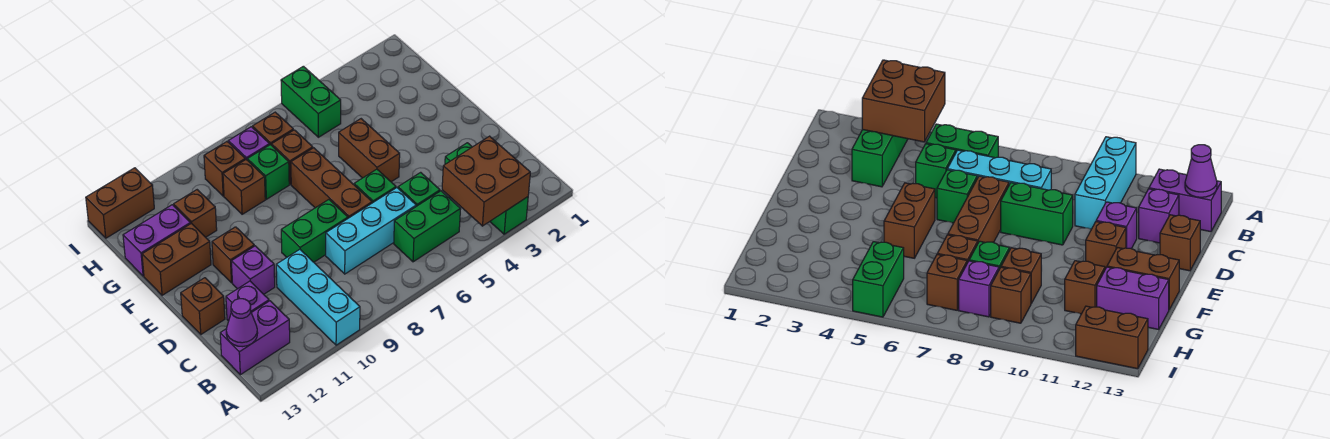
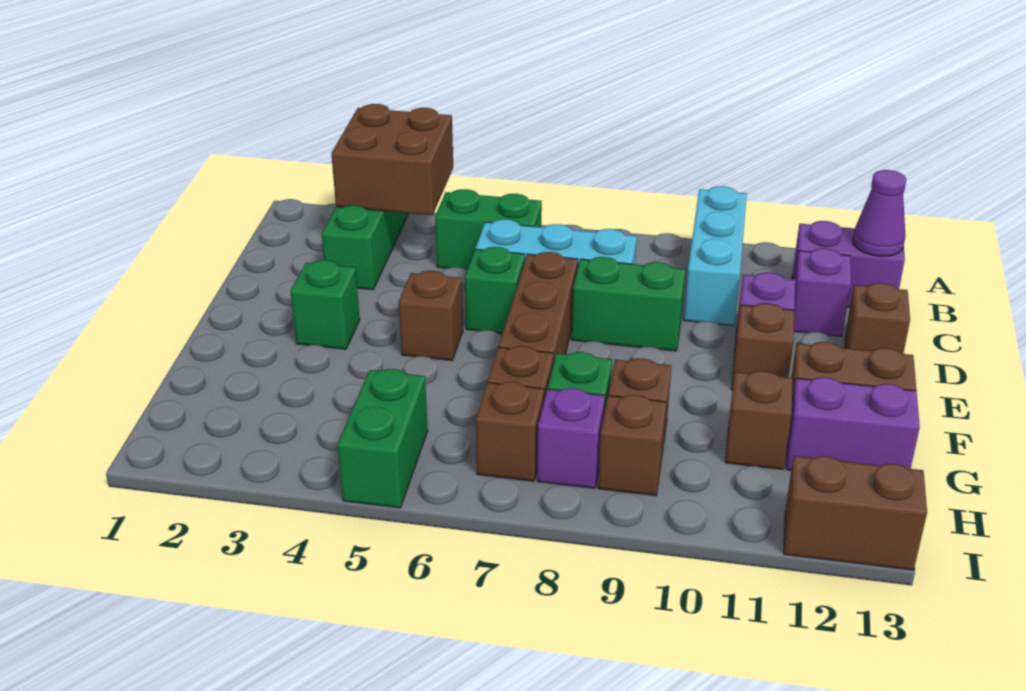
green brick C5 level 1 -> green brick E3 level 1
brown brick E5:F5 level 1 -> brown brick E5 level 1

